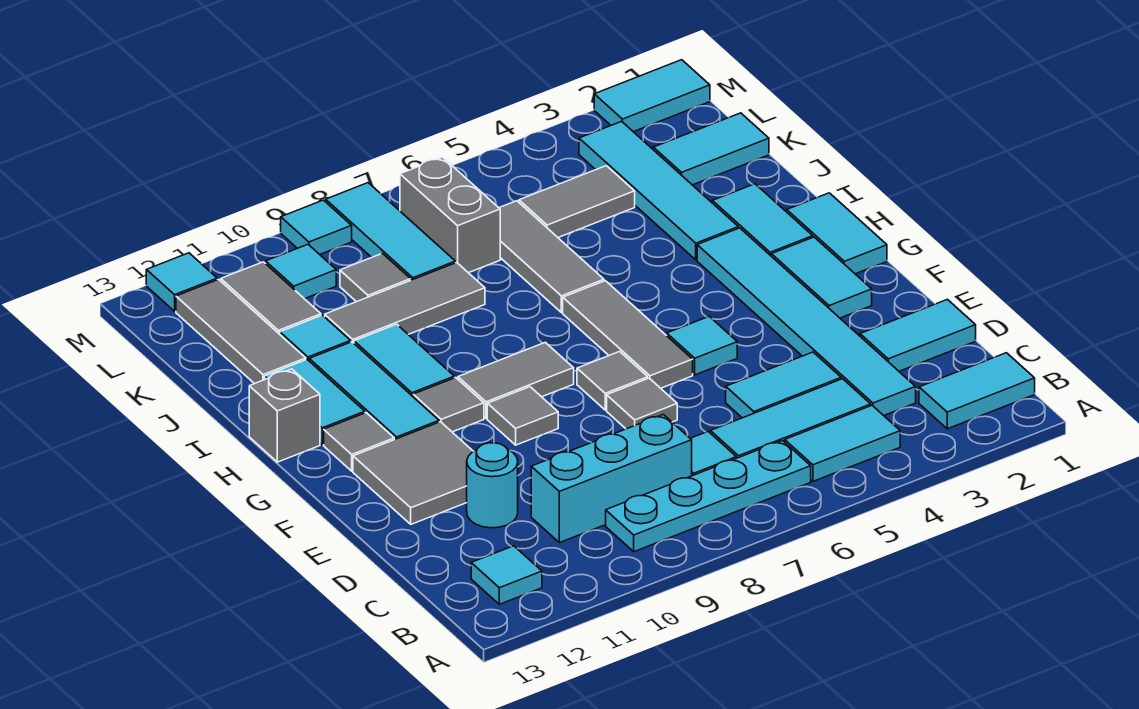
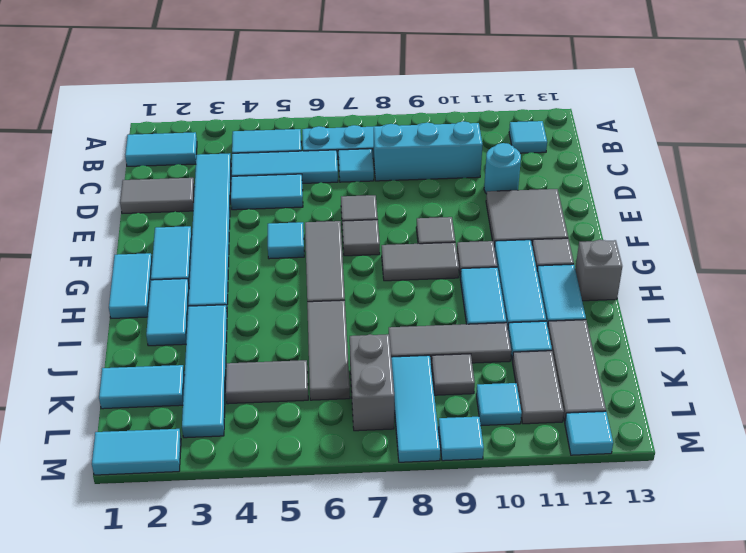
cyan tile D1:D2 level 1 -> grey tile D1:D2 level 1

